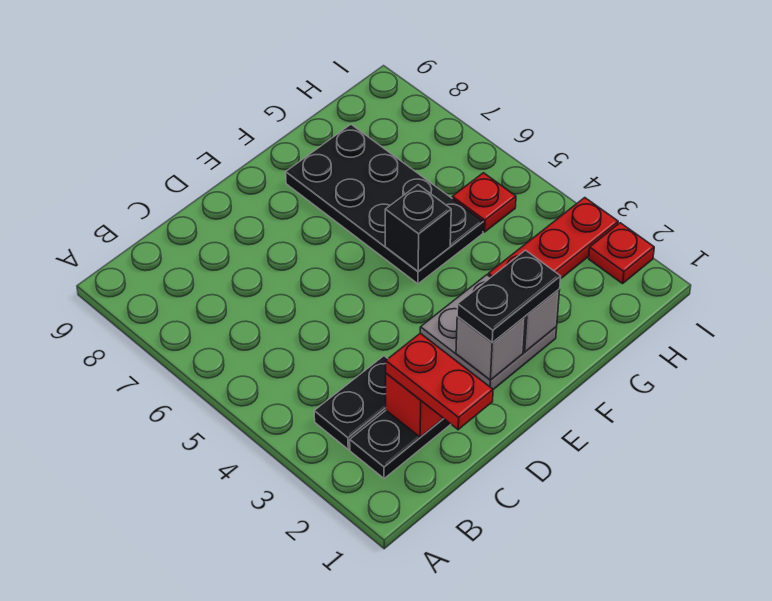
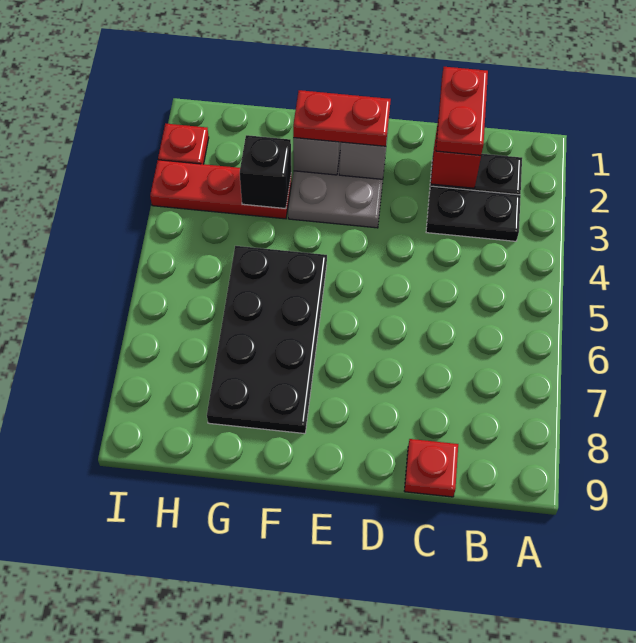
black plate E2:F2 level 3 -> red plate E2:F2 level 3
black brick F5 level 2 -> black brick G3 level 2
red plate H5 level 1 -> red plate C9 level 1

